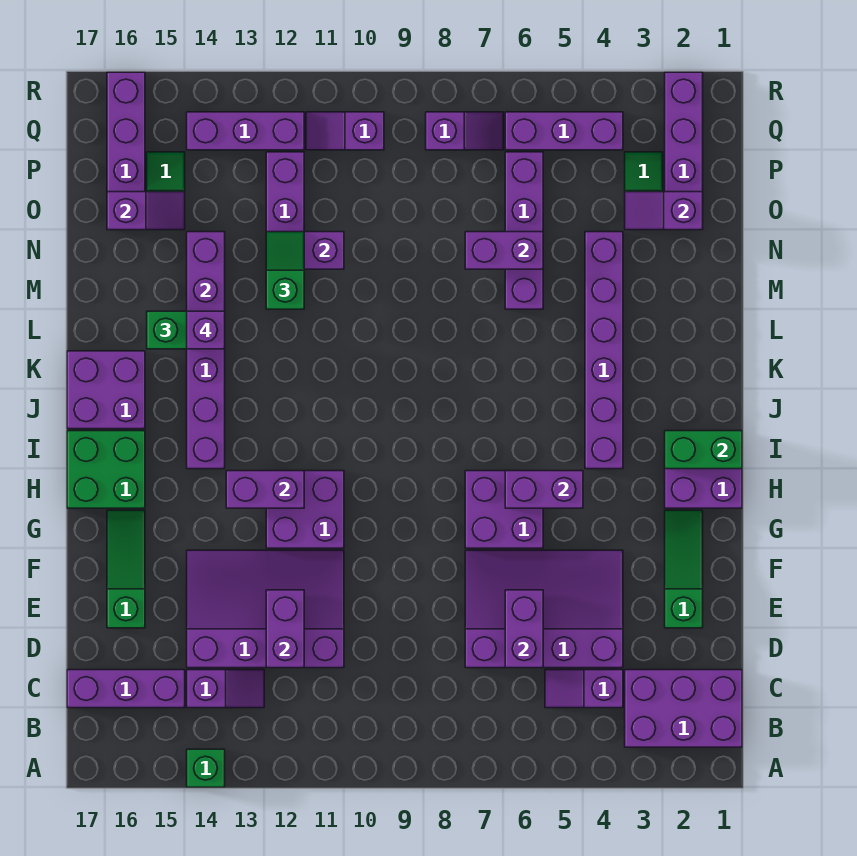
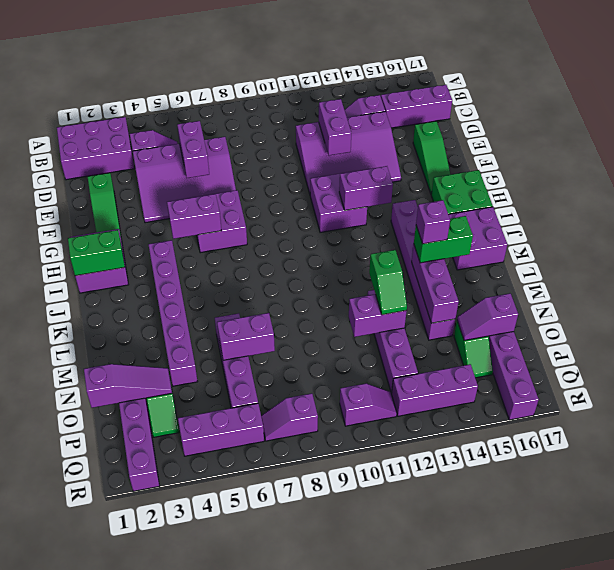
green brick A14 level 1 -> none
purple slope O2:O3 level 2 top 2 -> purple slope O1:O3 level 2 top 1

